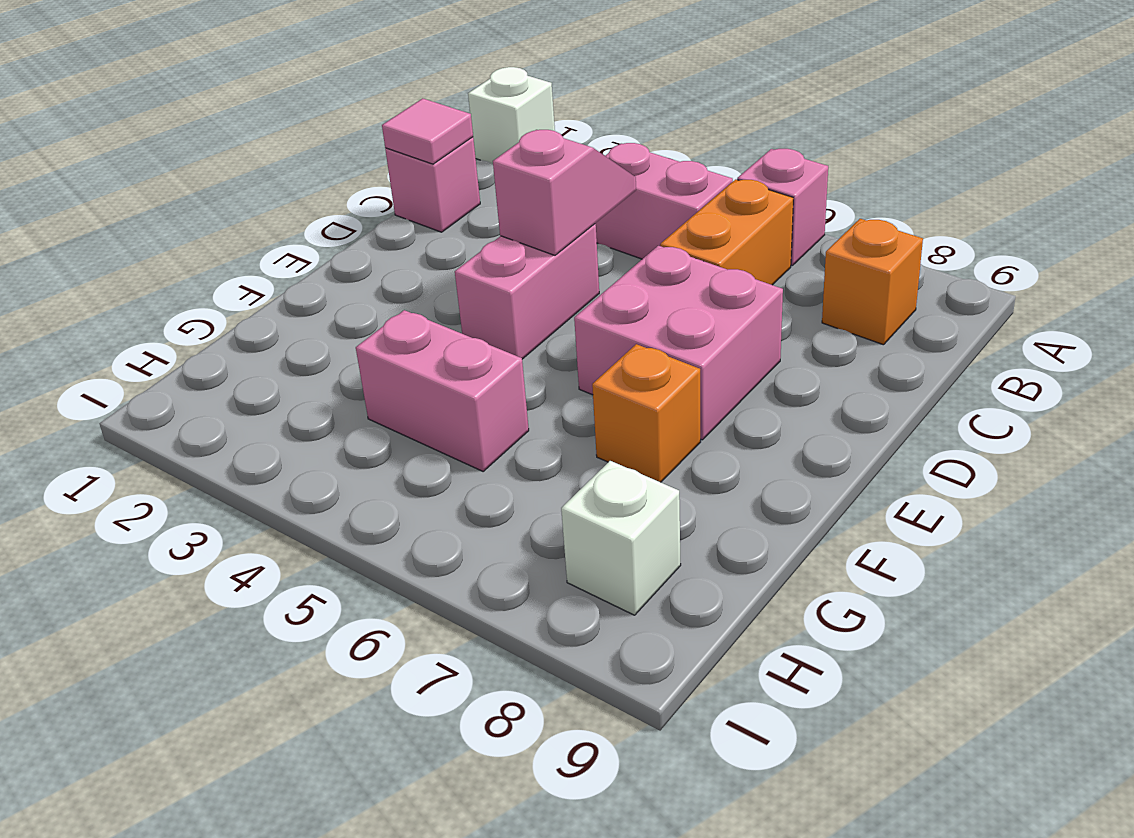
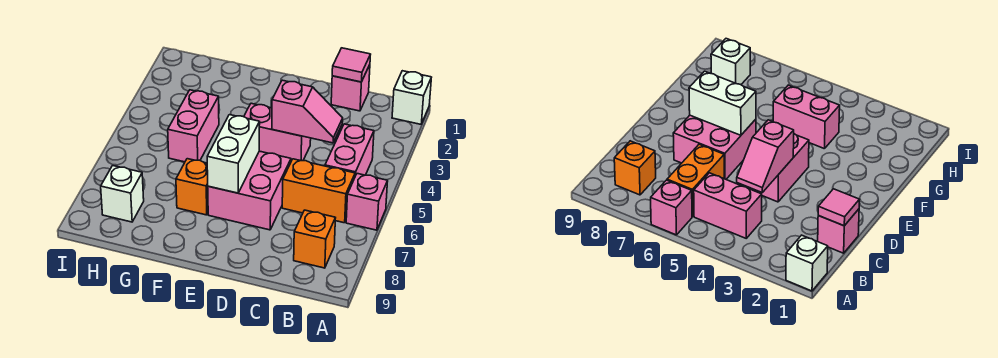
none -> white brick E6:E7 level 2

